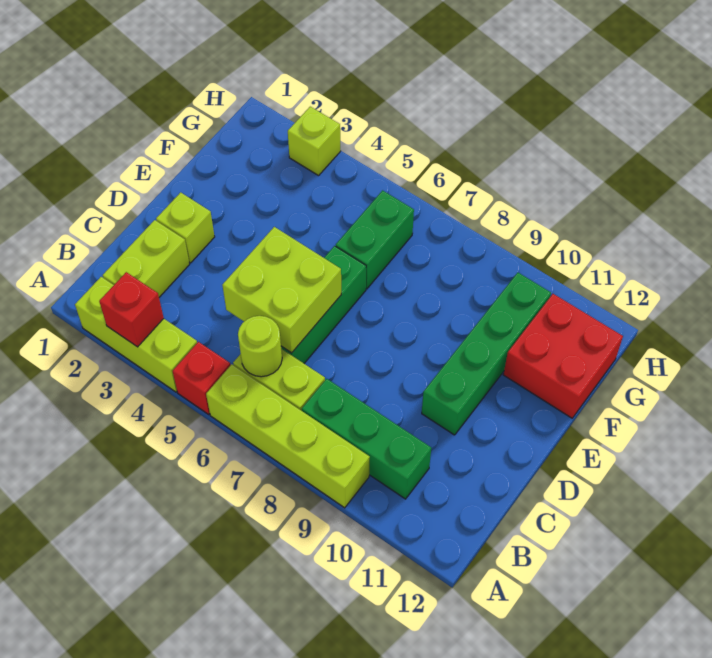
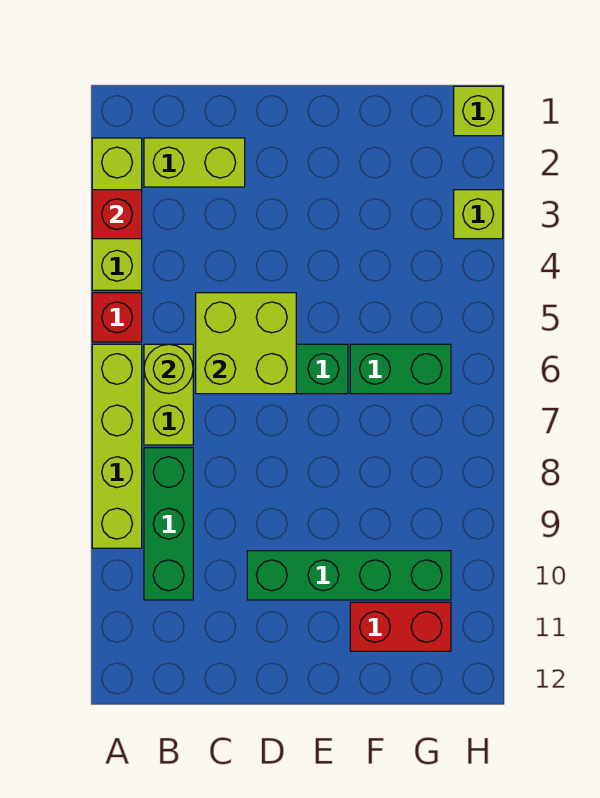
lime brick D2 level 1 -> lime brick H1 level 1
red brick F11:G12 level 1 -> red brick F11:G11 level 1

